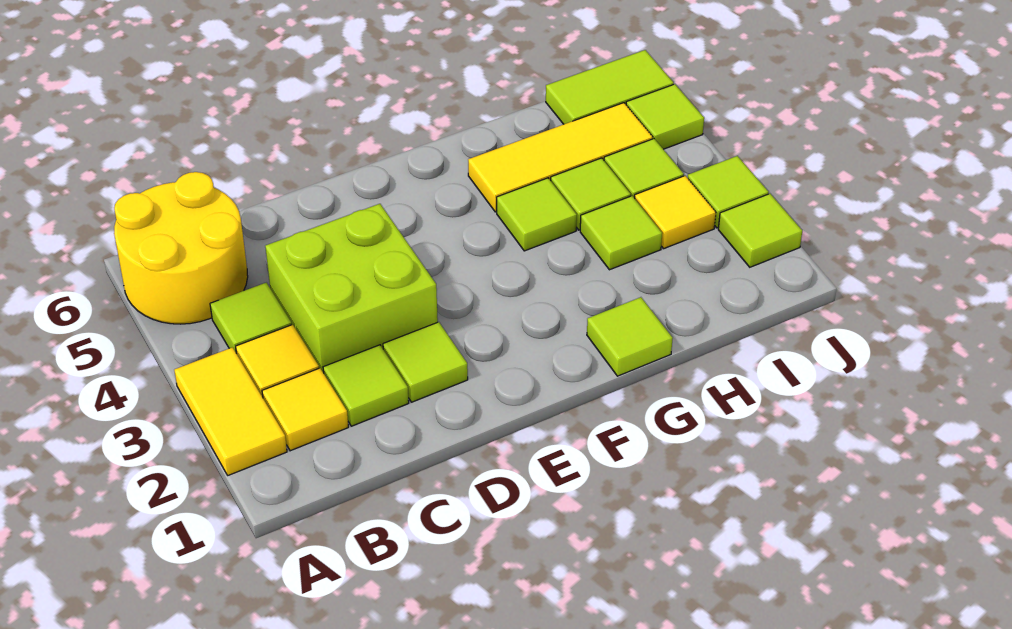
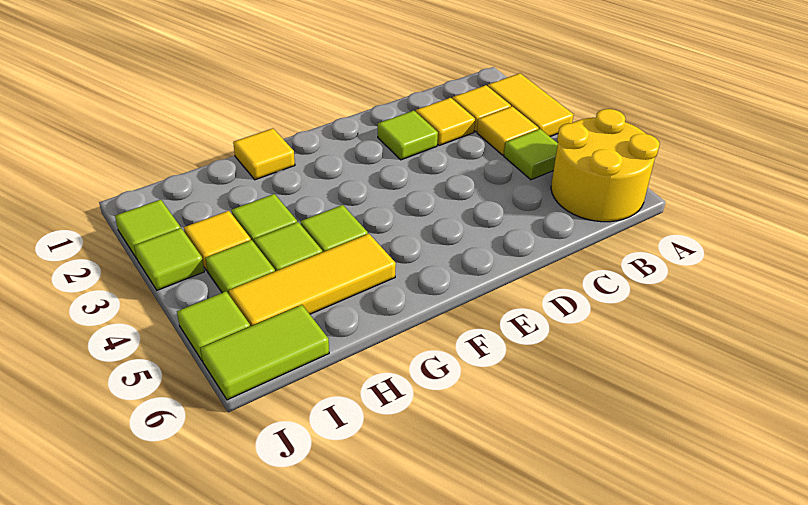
lime tile C2 level 1 -> yellow tile C2 level 1
lime brick C3:D4 level 1 -> none
lime tile G1 level 1 -> yellow tile G1 level 1

